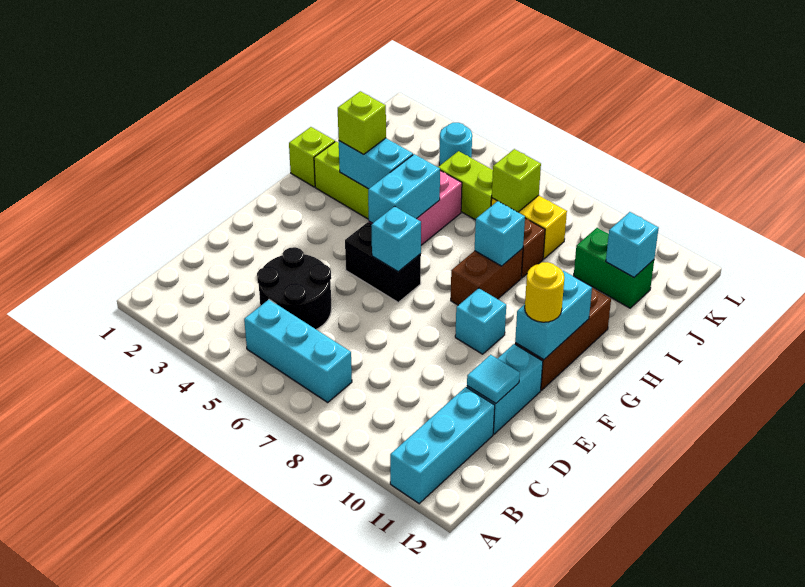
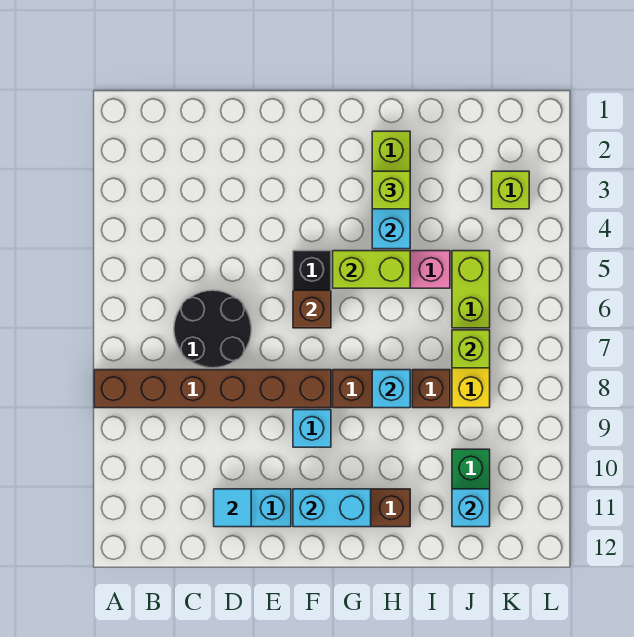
none -> brown brick A8:F8 level 1
cyan brick A11:C11 level 1 -> none
cyan brick B5:B7 level 1 -> none
black round brick C4:D5 level 1 -> black round brick C6:D7 level 1
cyan brick F6 level 2 -> brown brick F6 level 2
yellow round brick F11 level 3 -> none
cyan brick G5:H5 level 2 -> lime brick G5:H5 level 2
lime brick H1 level 1 -> lime brick K3 level 1
cyan round brick K4 level 1 -> none

